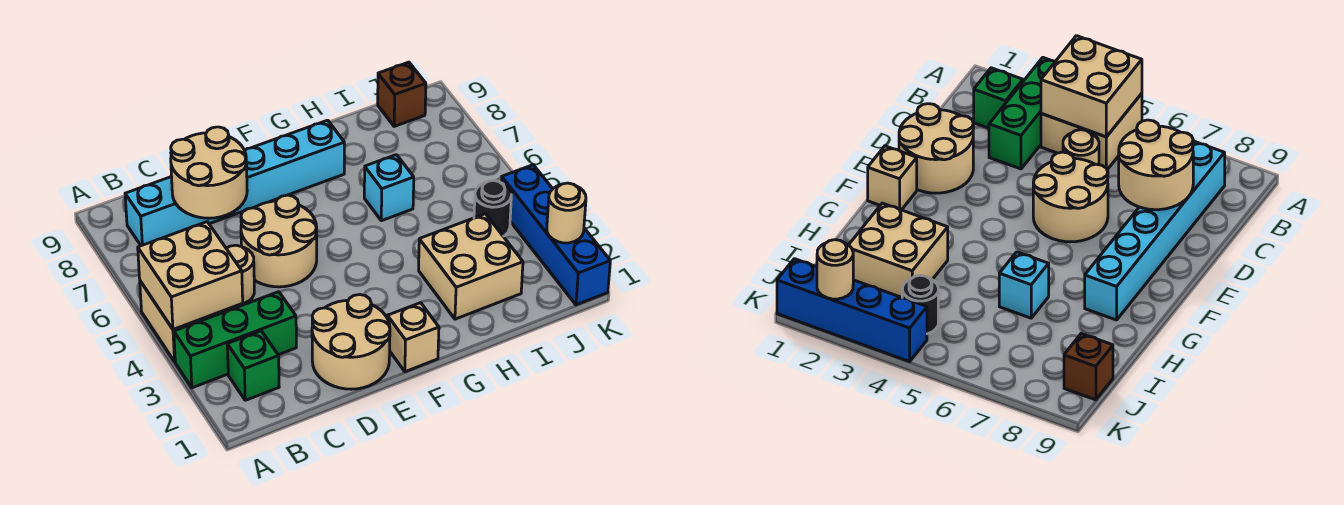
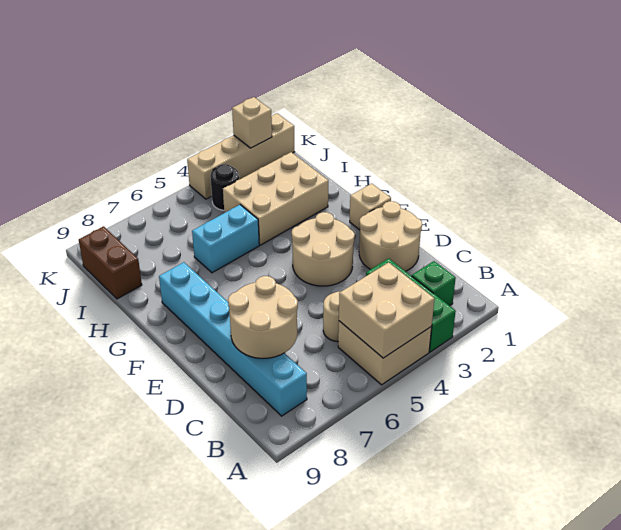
tan round brick D5:E6 level 1 -> tan round brick E3:F4 level 1
tan brick H2:I3 level 1 -> tan brick H2:I4 level 1
cyan brick H6 level 1 -> cyan brick H5:H6 level 1
brown brick J9 level 1 -> brown brick I9:J9 level 1
blue brick K1:K4 level 1 -> tan brick K1:K4 level 1
tan round brick K2 level 2 -> tan brick K2 level 2

